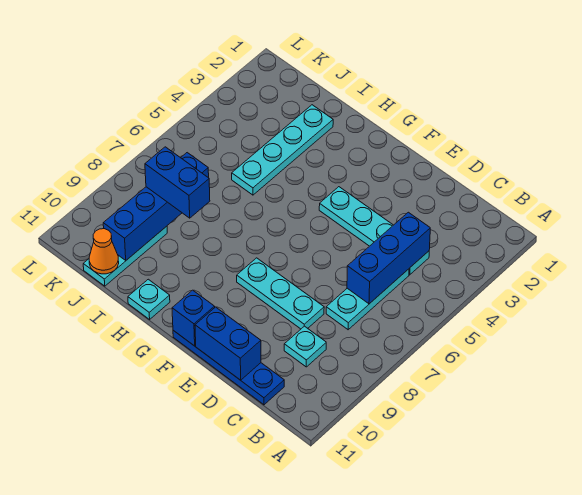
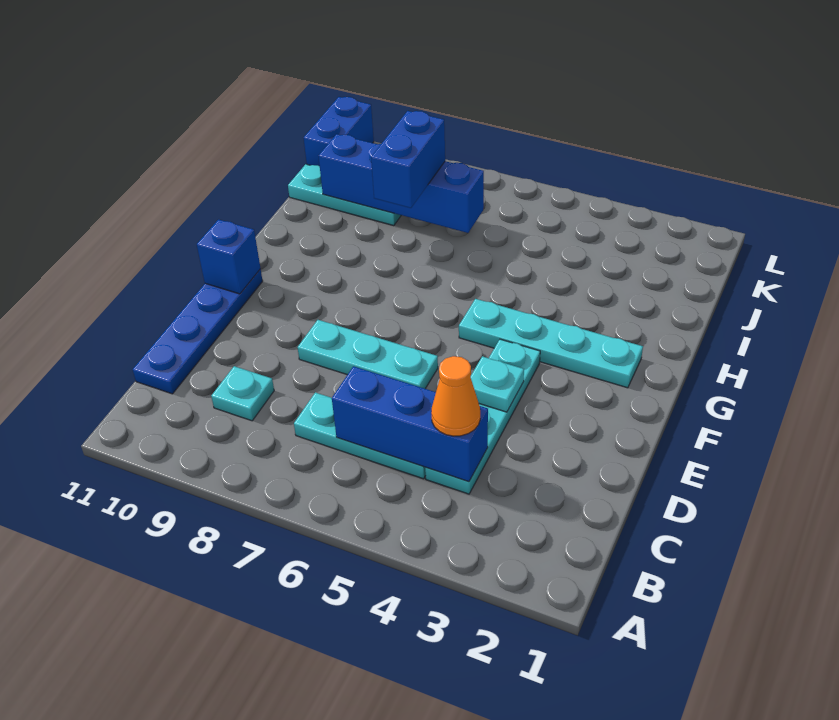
cyan plate D8:F8 level 1 -> cyan plate E6:E8 level 1
blue brick D11:E11 level 2 -> blue brick K11:L11 level 1
cyan plate H11 level 1 -> cyan plate E4 level 2
cyan plate I2:I5 level 1 -> cyan plate G2:G5 level 1
orange cone J11 level 2 -> orange cone C4 level 3

